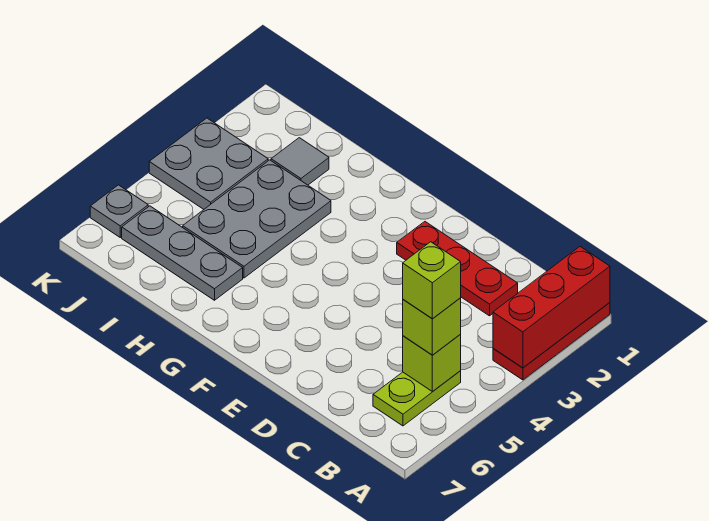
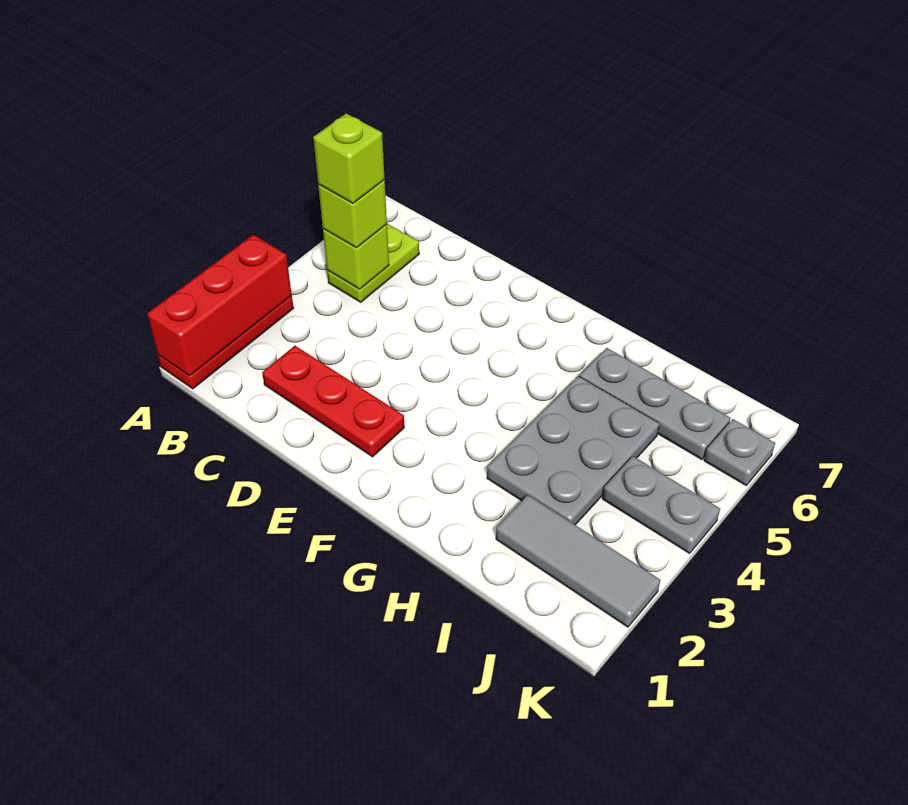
grey tile I2 level 1 -> grey tile I2:K2 level 1
grey plate J3:K4 level 1 -> grey plate J4:K4 level 1

